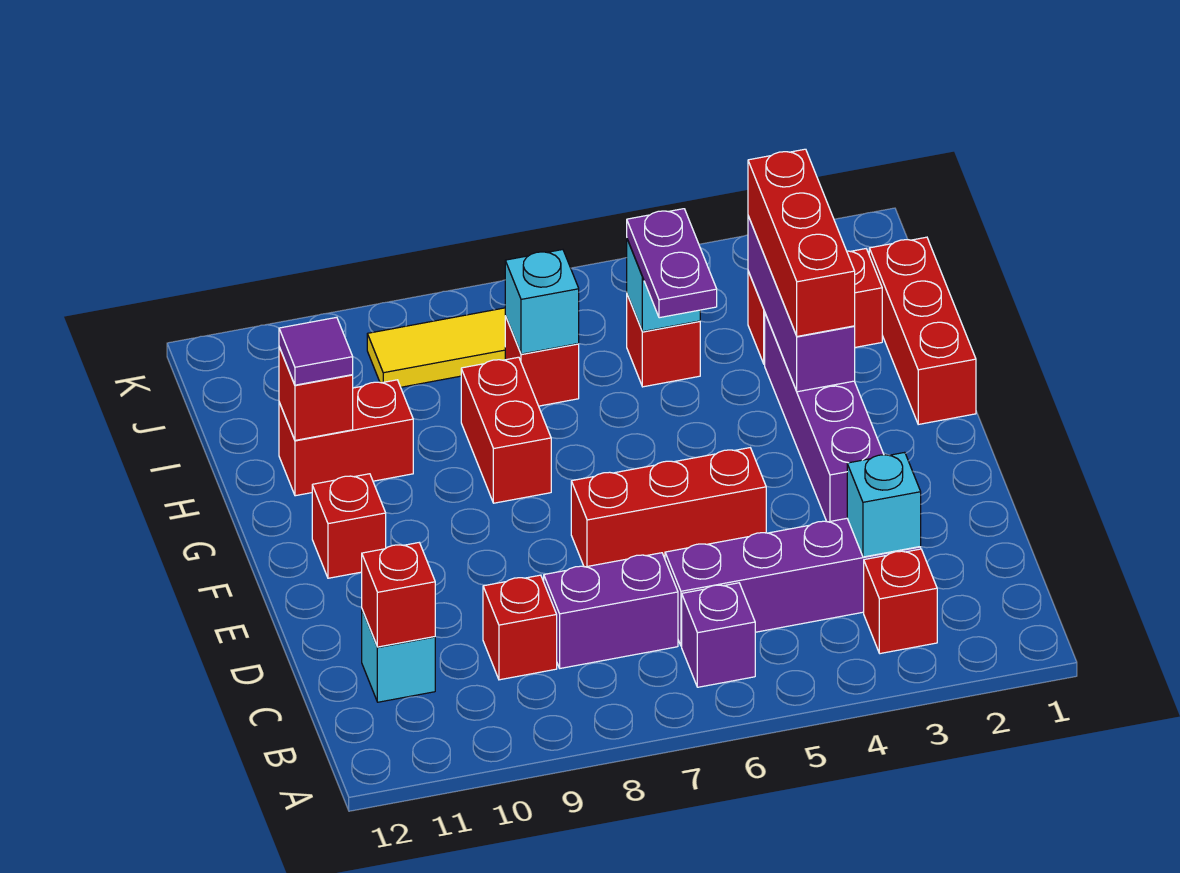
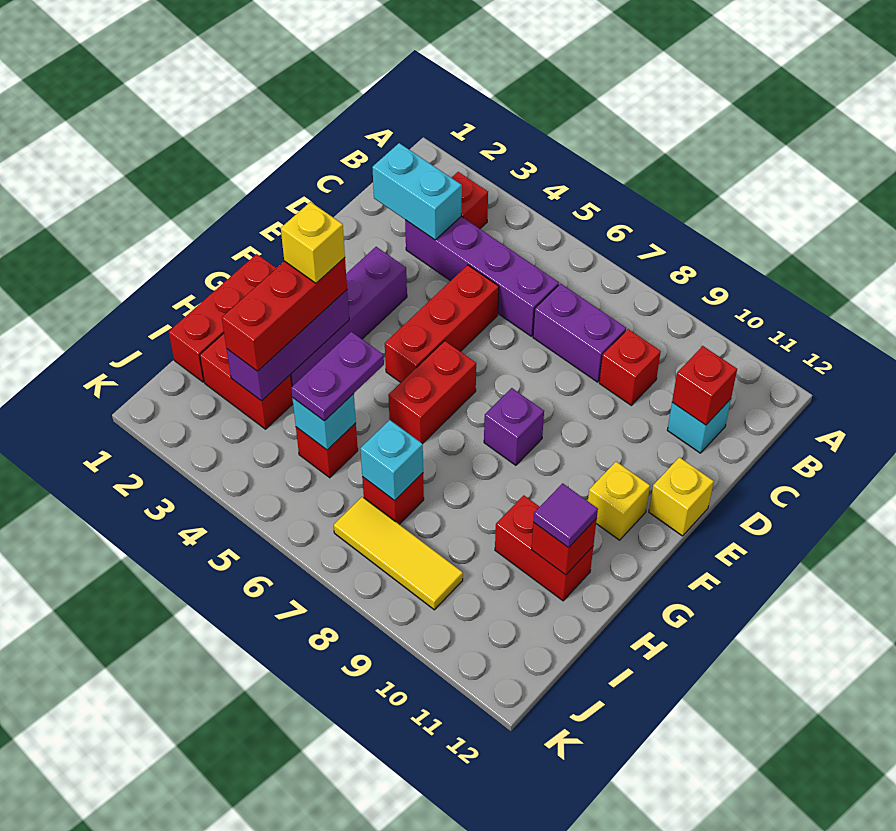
purple brick B6 level 1 -> purple brick F8 level 1
cyan brick C3 level 2 -> cyan brick C2:C3 level 2
red brick E5:E7 level 1 -> red brick D5:F5 level 1
none -> yellow brick E12 level 1
red brick F11 level 1 -> yellow brick F11 level 1
none -> yellow brick G3 level 4
red brick G8:H8 level 1 -> red brick F6:G6 level 1

